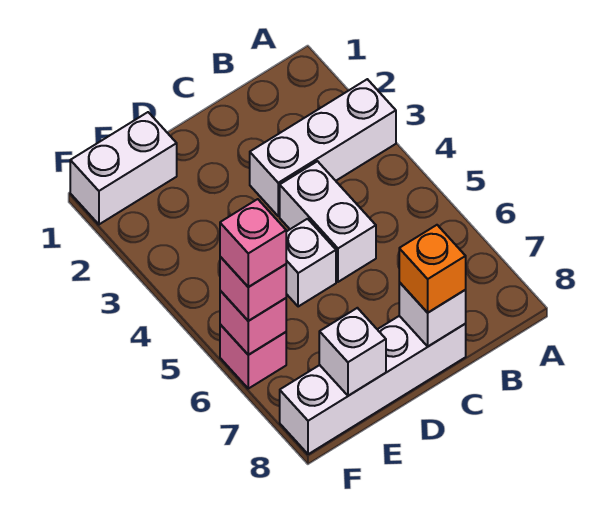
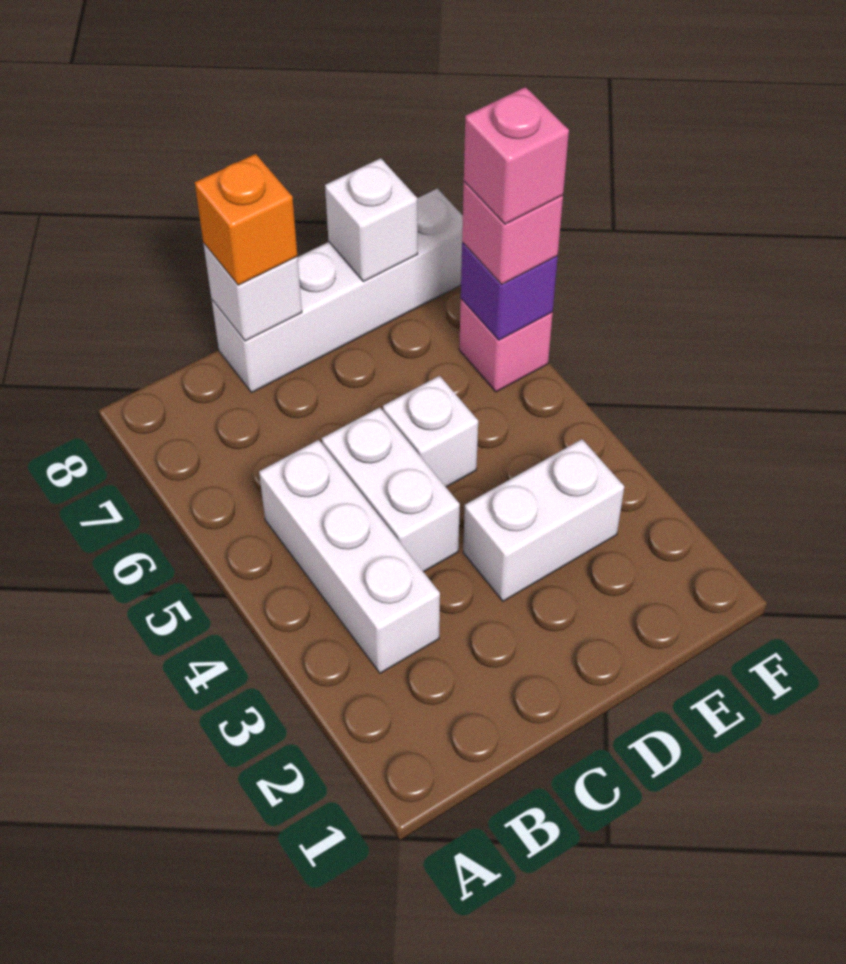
white brick A3:C3 level 1 -> white brick B3:B5 level 1
white brick E1:F1 level 1 -> white brick D3:E3 level 1
pink brick F6 level 2 -> purple brick F6 level 2

